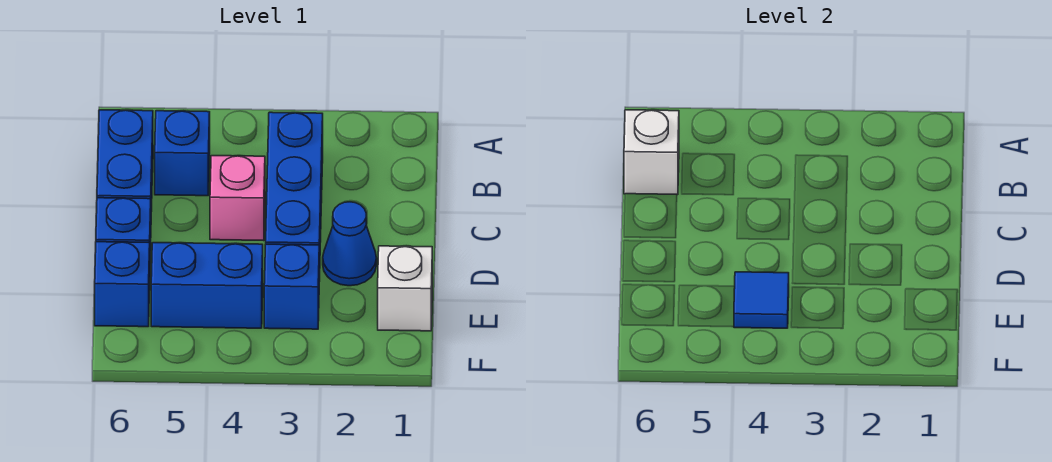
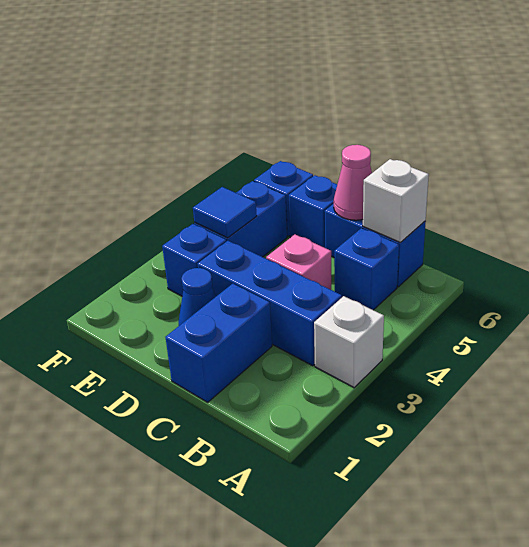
none -> blue brick C1:C2 level 1
none -> pink cone C6 level 2
white brick E1 level 1 -> white brick A3 level 1

